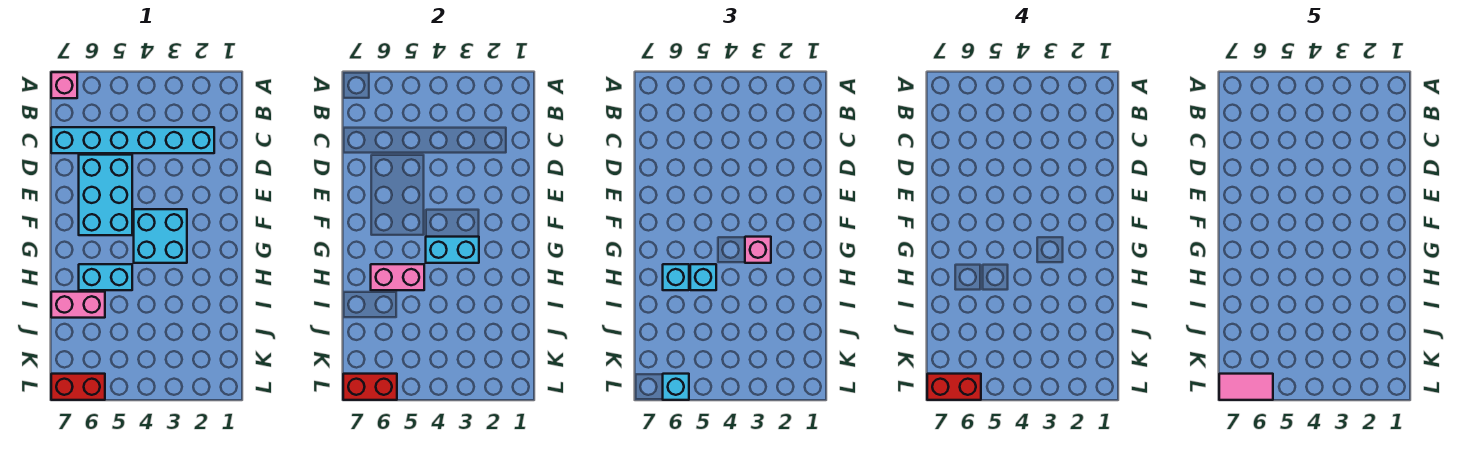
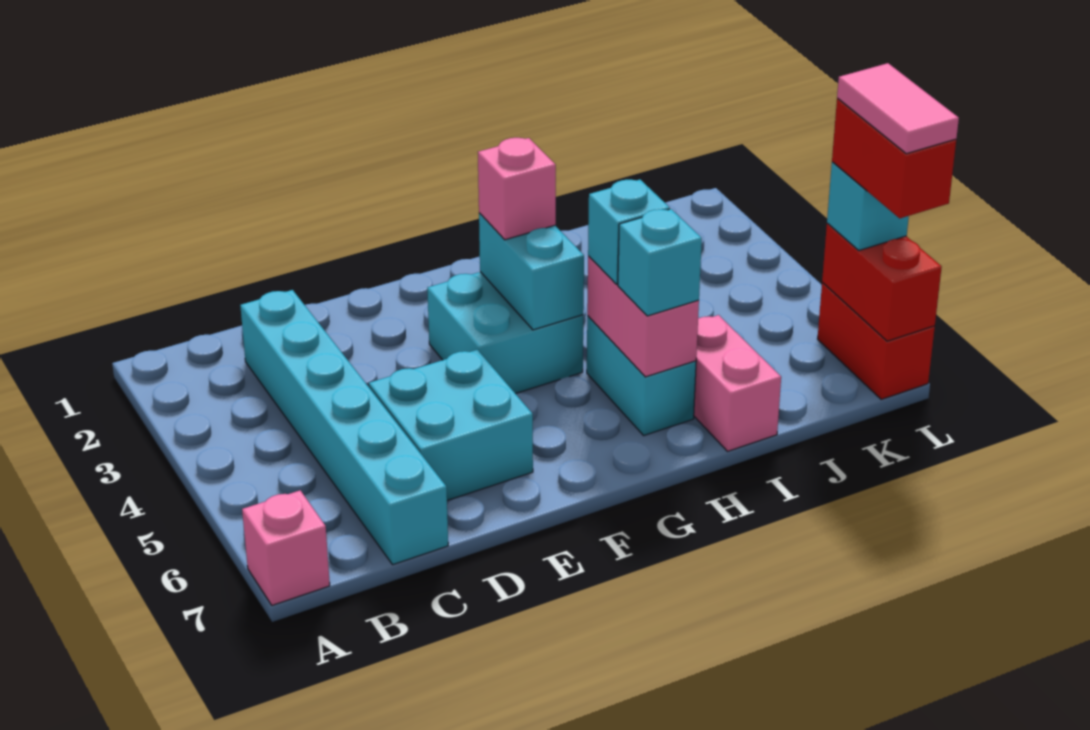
cyan brick D5:F6 level 1 -> cyan brick D5:E6 level 1

